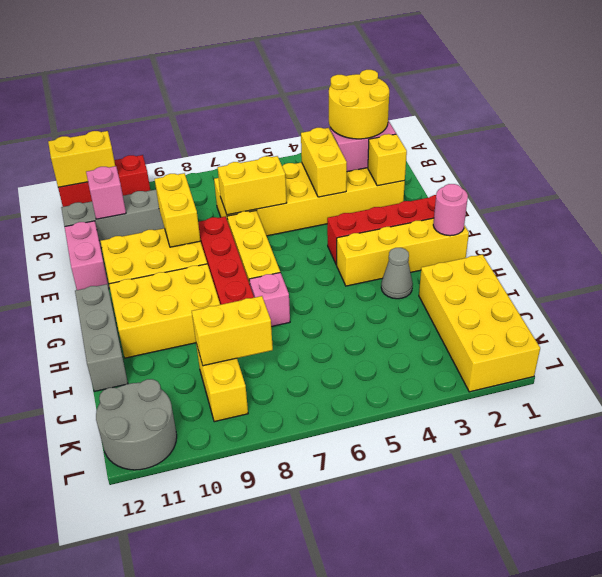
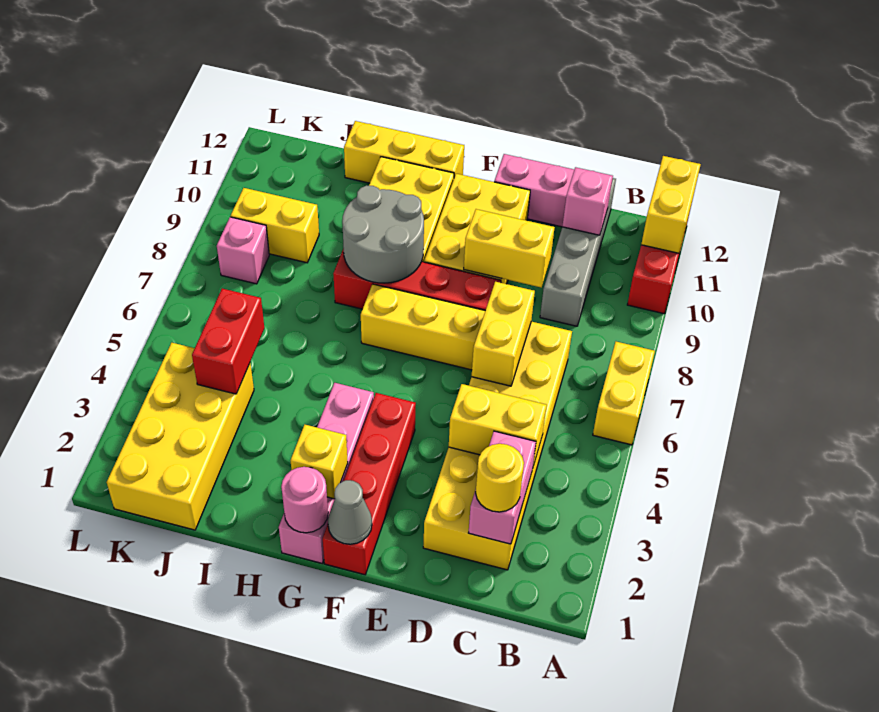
yellow round brick B2:C3 level 3 -> yellow round brick C2 level 3
yellow brick D2 level 2 -> yellow brick G2 level 2
yellow brick G1:G4 level 1 -> pink brick G1:G4 level 1
grey brick G12:I12 level 1 -> yellow brick G12:I12 level 1
grey cone H3 level 1 -> grey cone F1 level 2
pink brick H7 level 1 -> pink brick K8 level 1
yellow brick I1:L2 level 1 -> yellow brick J1:K4 level 1
none -> red brick J4:J5 level 2
yellow brick J8:J9 level 2 -> yellow brick A6:A7 level 1
grey round brick K11:L12 level 1 -> grey round brick G8:H9 level 2

